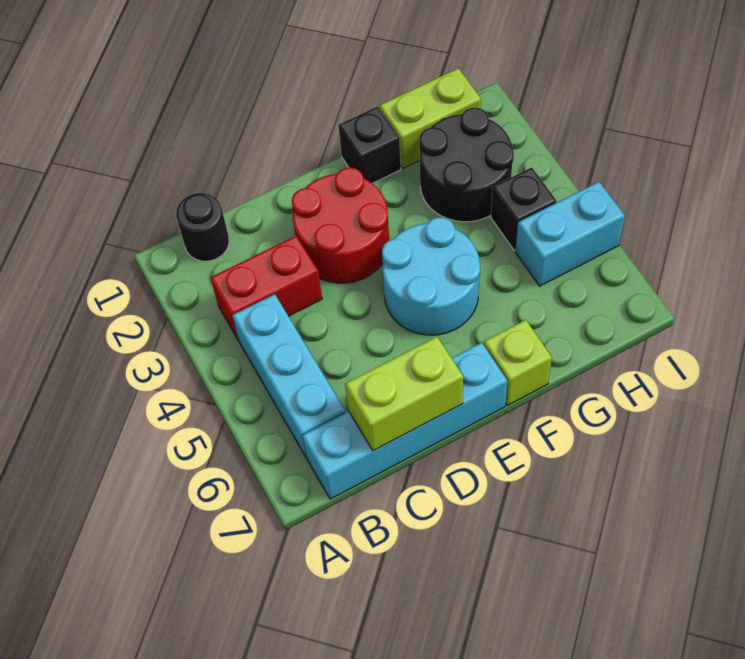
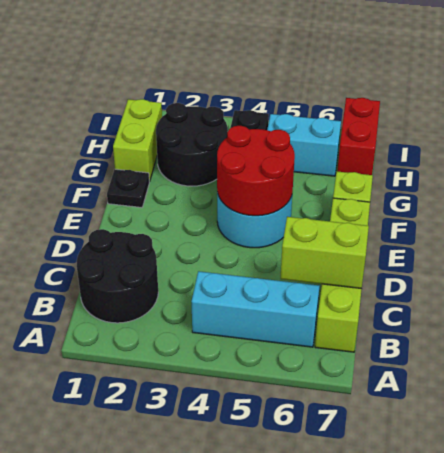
black round brick B1 level 1 -> black round brick B1:C2 level 1
red brick B3:C3 level 1 -> red brick H7:I7 level 1
cyan brick B7:E7 level 1 -> lime brick B7:E7 level 1
lime brick C7:D7 level 2 -> lime brick C6:C7 level 2
red round brick D2:E3 level 1 -> red round brick E4:F5 level 2
black brick F1 level 1 -> black plate F1 level 1
cyan brick H5:I5 level 1 -> cyan brick H5:H6 level 1

